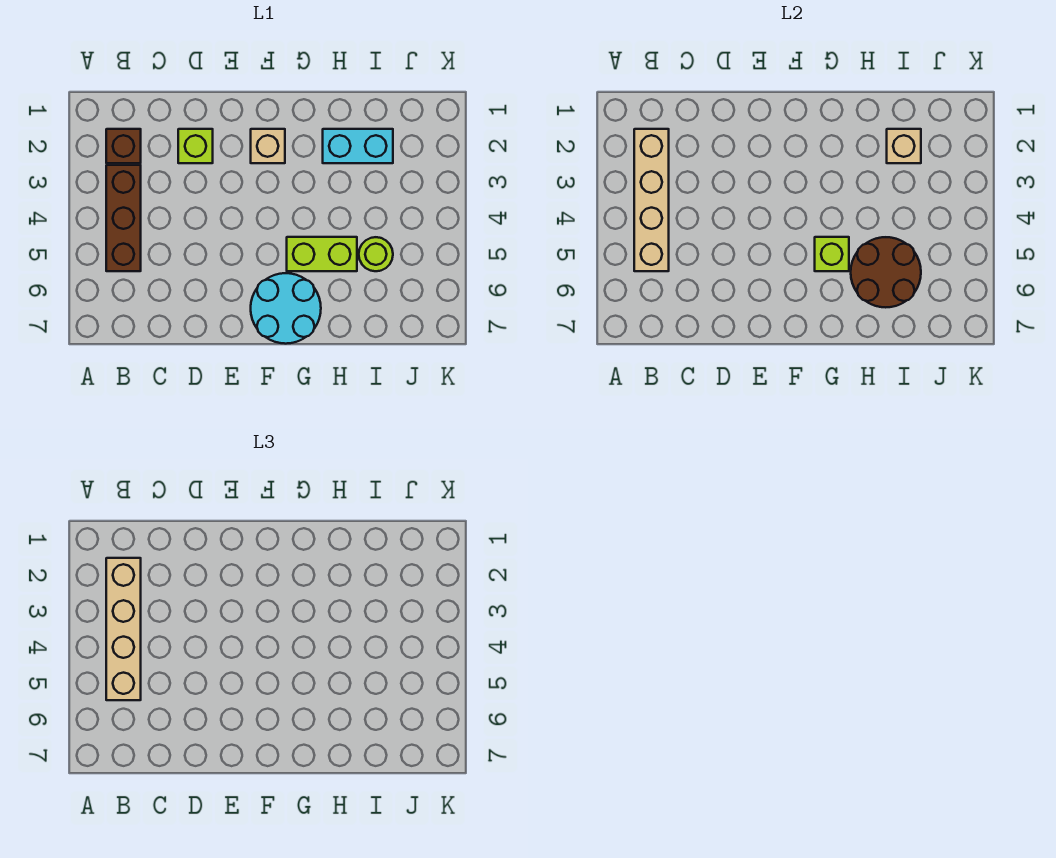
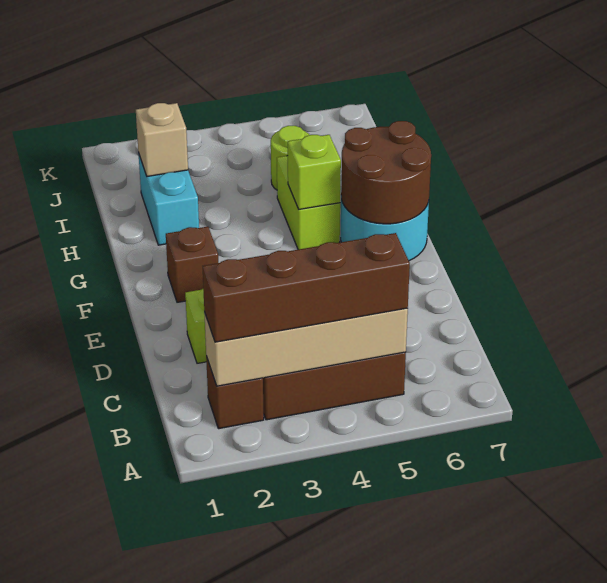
tan brick B2:B5 level 3 -> brown brick B2:B5 level 3
tan brick F2 level 1 -> brown brick F2 level 1
brown round brick H5:I6 level 2 -> brown round brick F6:G7 level 2

